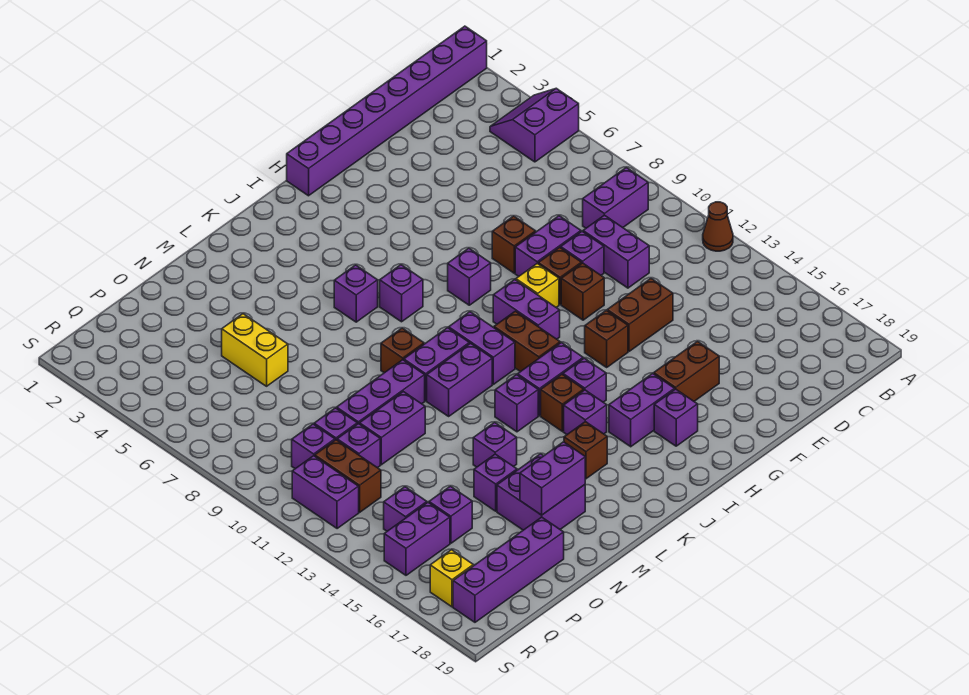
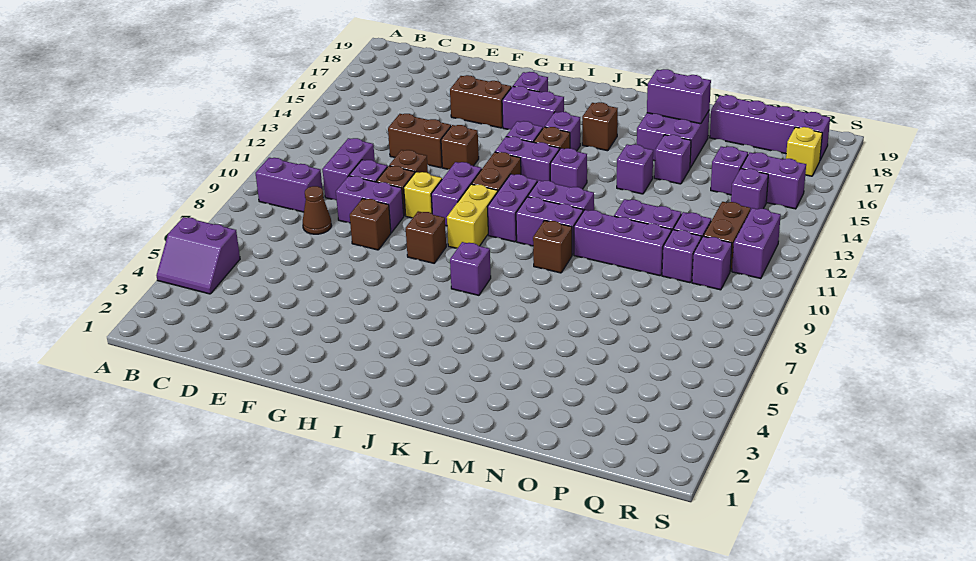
purple brick A1:H1 level 1 -> none
brown cone A12 level 1 -> brown cone D8 level 1
purple brick H8 level 1 -> brown brick H8 level 1
purple brick K6 level 1 -> none
yellow brick O5:O6 level 1 -> yellow brick I9:I10 level 1

